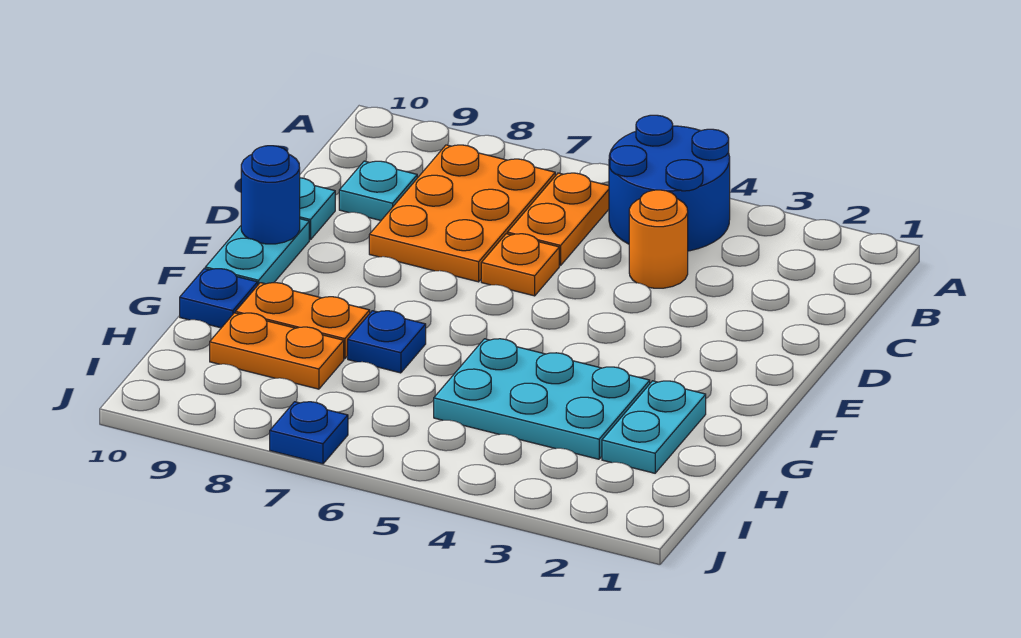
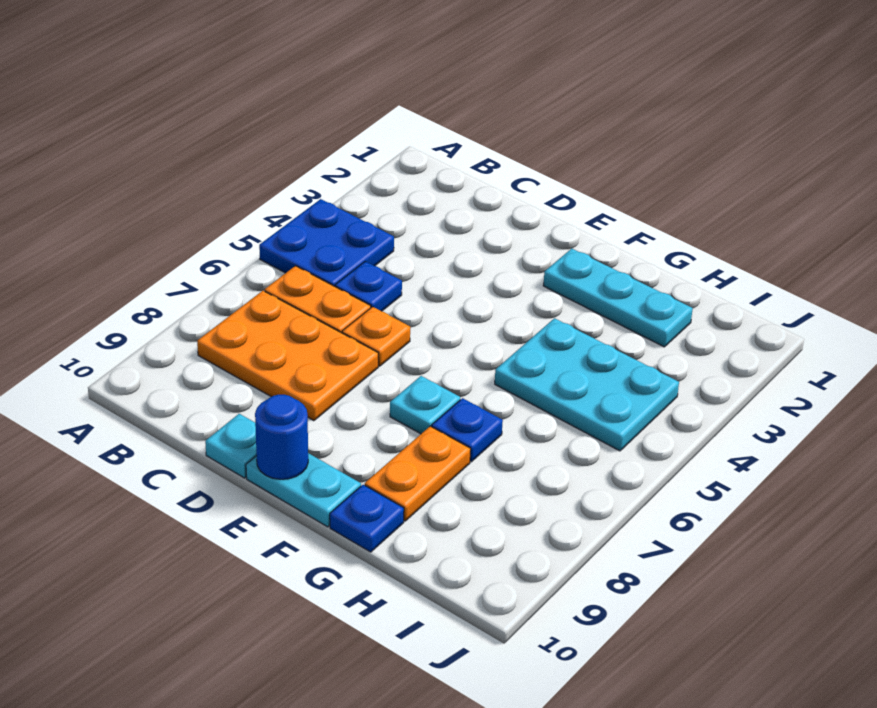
blue round brick A4:B5 level 1 -> blue plate A4:B5 level 1
orange round brick C4 level 1 -> none
cyan plate C9 level 1 -> cyan plate F7 level 1
cyan plate G2:H2 level 1 -> cyan plate F2:H2 level 1
cyan plate G3:H5 level 1 -> cyan plate G4:I5 level 1
orange plate H8:H9 level 1 -> none
blue plate J7 level 1 -> blue plate C5 level 1

